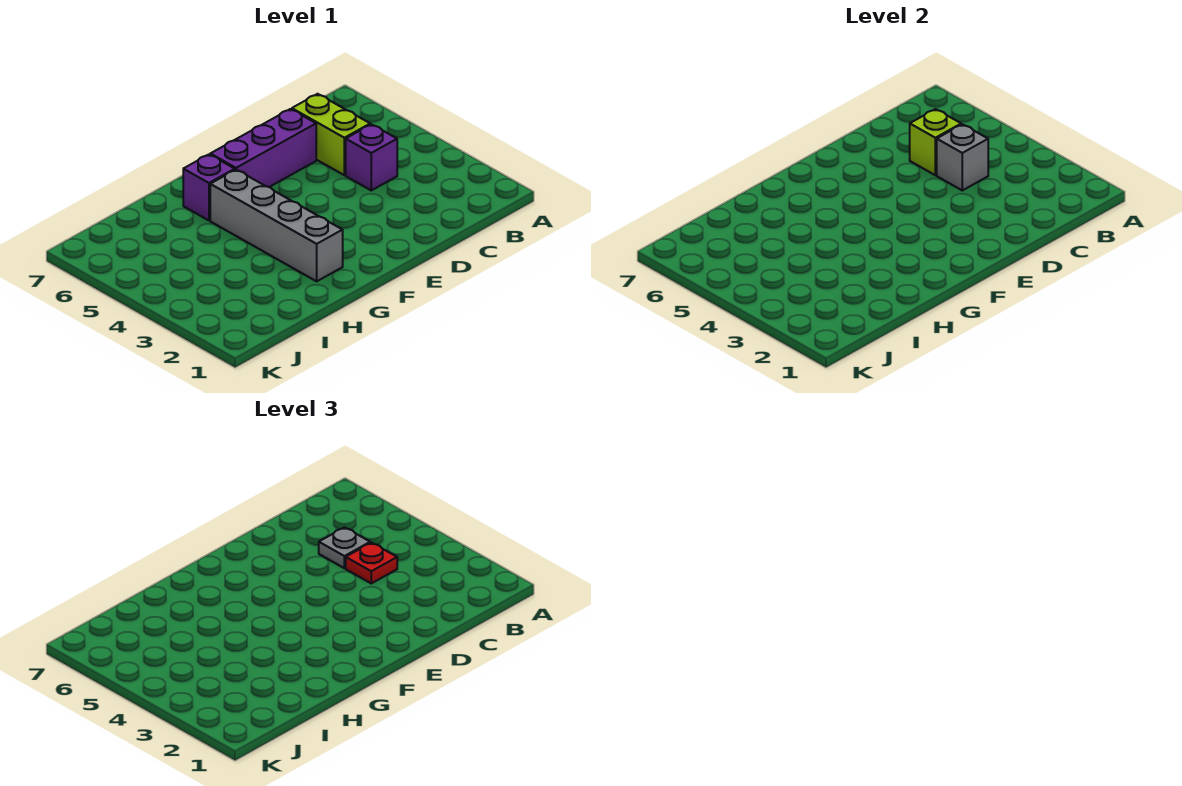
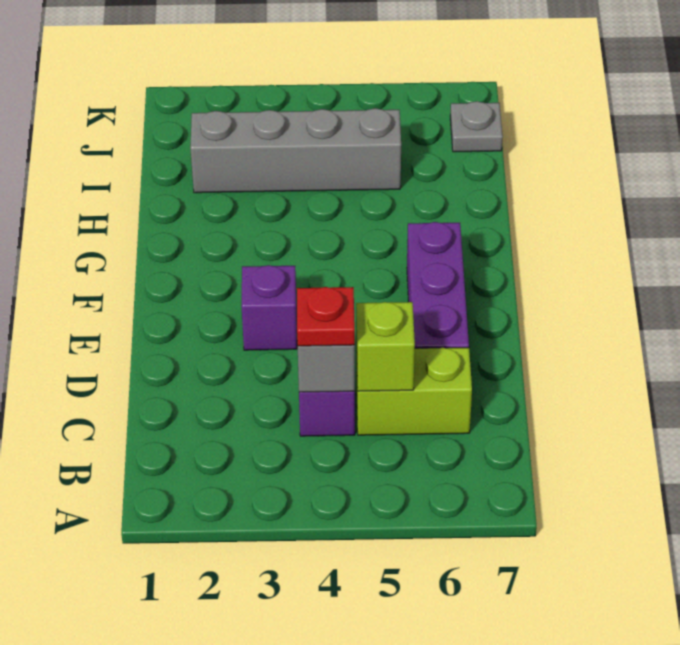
grey plate C5 level 3 -> grey plate J7 level 1
grey brick G2:G5 level 1 -> grey brick I2:I5 level 1
purple brick G6 level 1 -> purple brick E3 level 1

